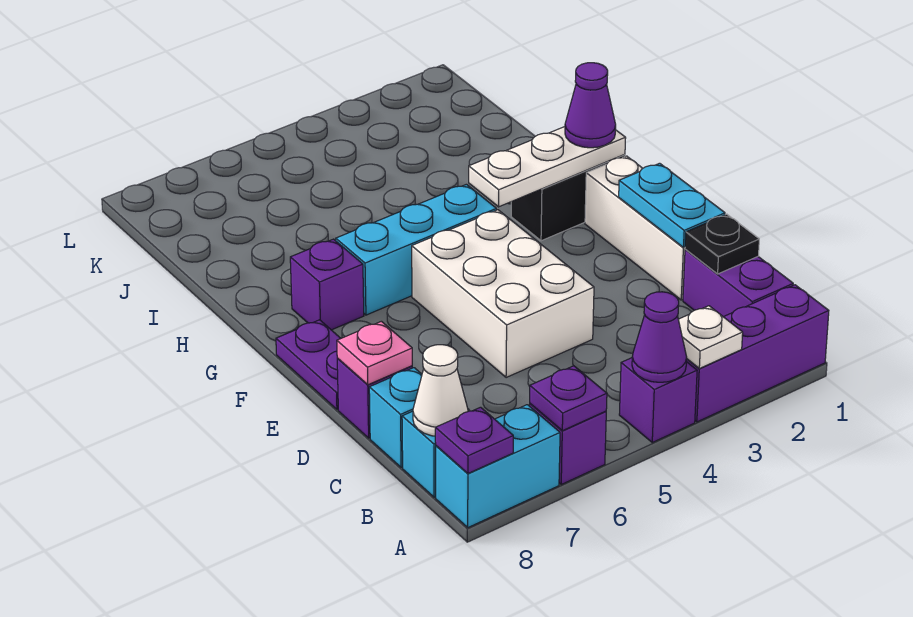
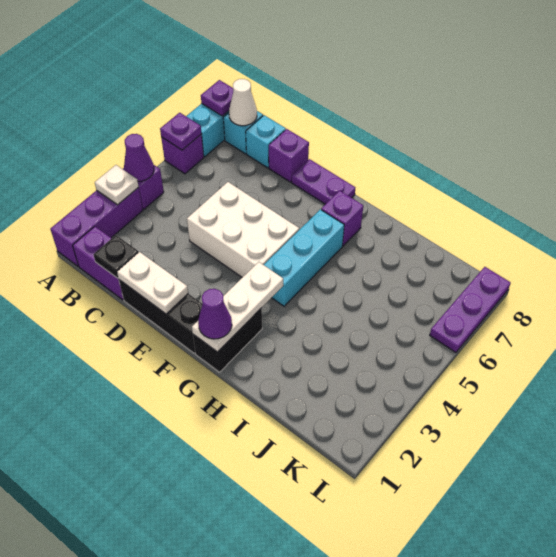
white brick D1:F1 level 1 -> black brick D1:F1 level 1
cyan plate D1:E1 level 2 -> white plate D1:E1 level 2
pink plate D8 level 2 -> none
none -> purple plate L6:L8 level 1

